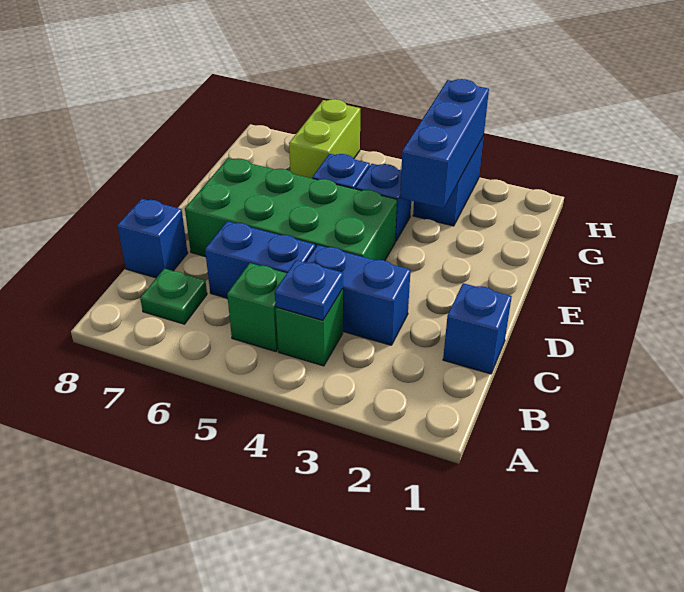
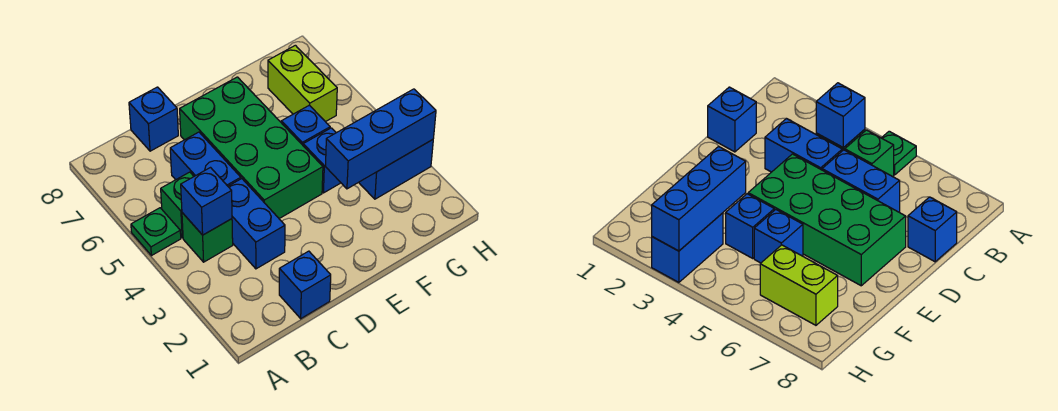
blue plate B4 level 2 -> blue brick B4 level 2
green plate B7 level 1 -> green plate A5 level 1
lime brick G6:H6 level 1 -> lime brick G6:G7 level 1

